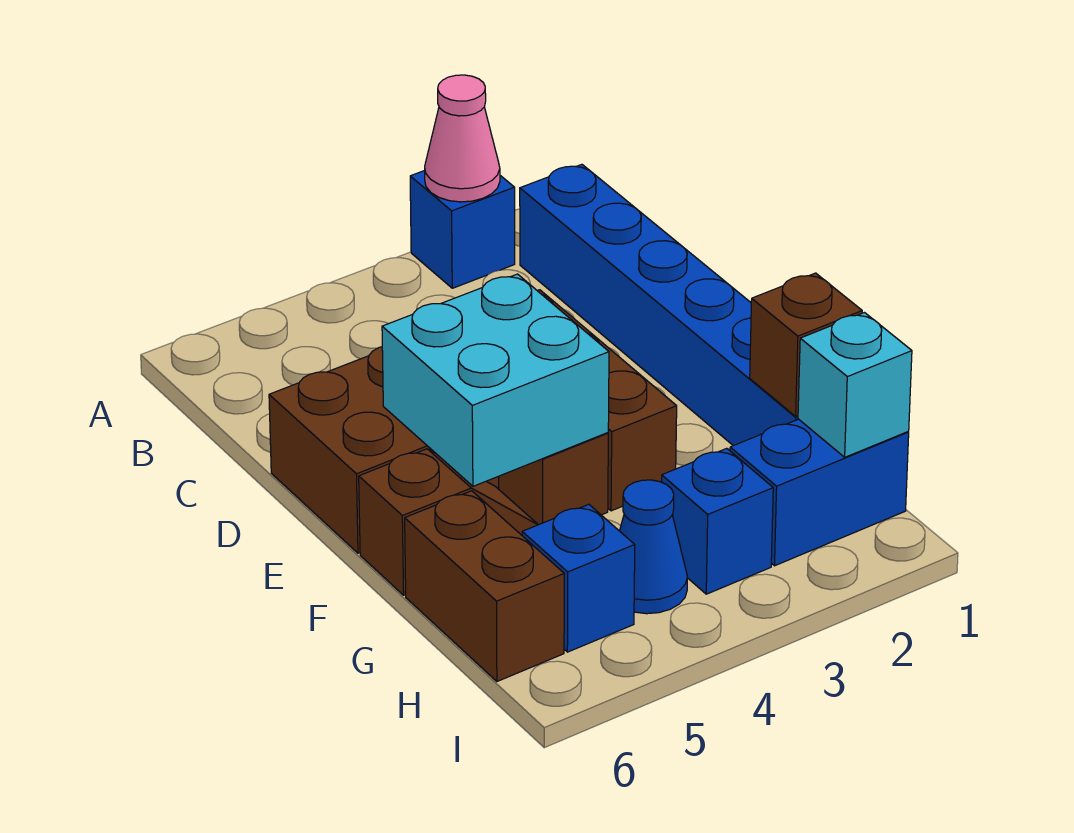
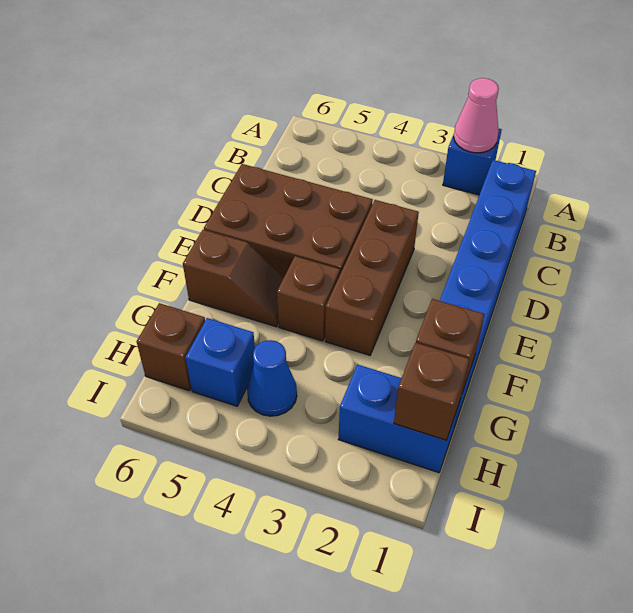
cyan brick E4:F5 level 2 -> none
brown brick G6:H6 level 1 -> brown brick H6 level 1
cyan brick H1 level 2 -> brown brick H1 level 2
blue brick H3 level 1 -> none

